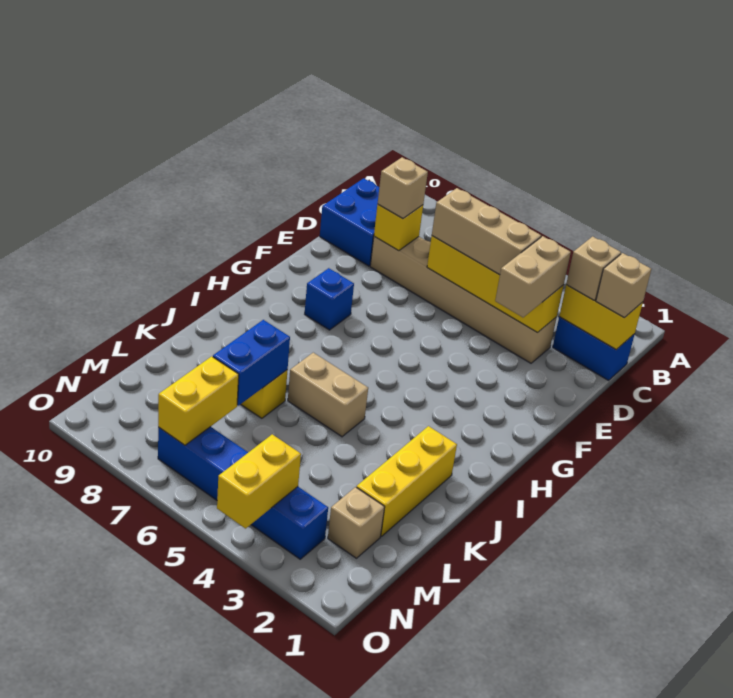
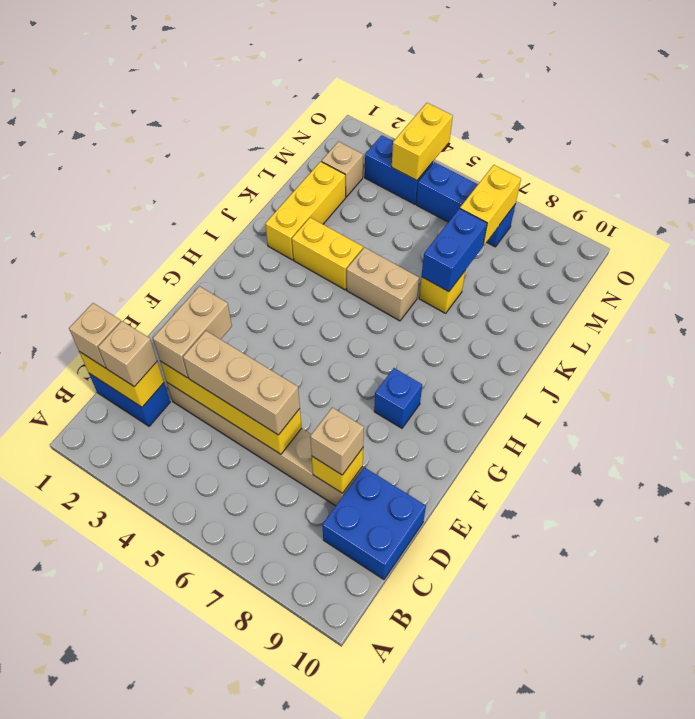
none -> yellow brick J3:J4 level 1

